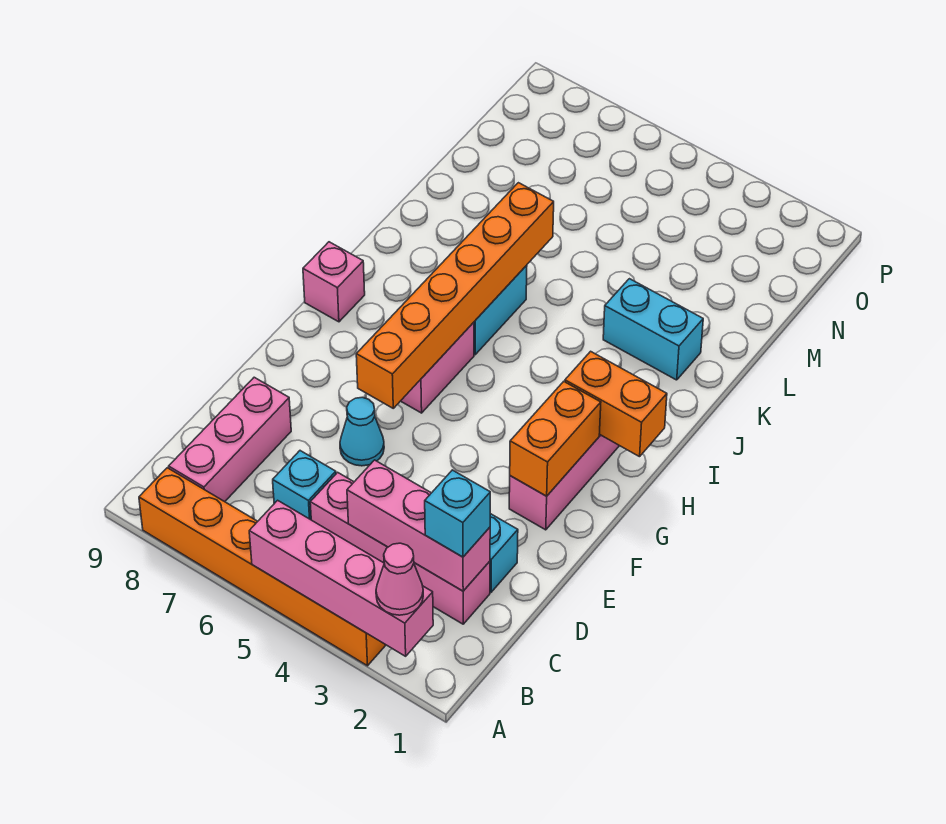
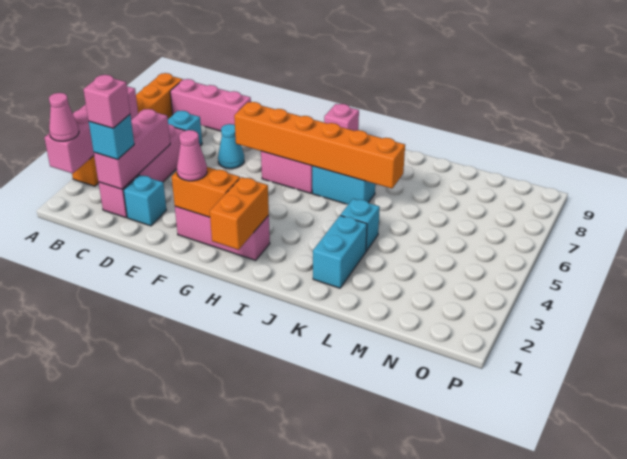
none -> pink brick C2 level 4
none -> pink cone F2 level 3
none -> cyan brick K4 level 1

